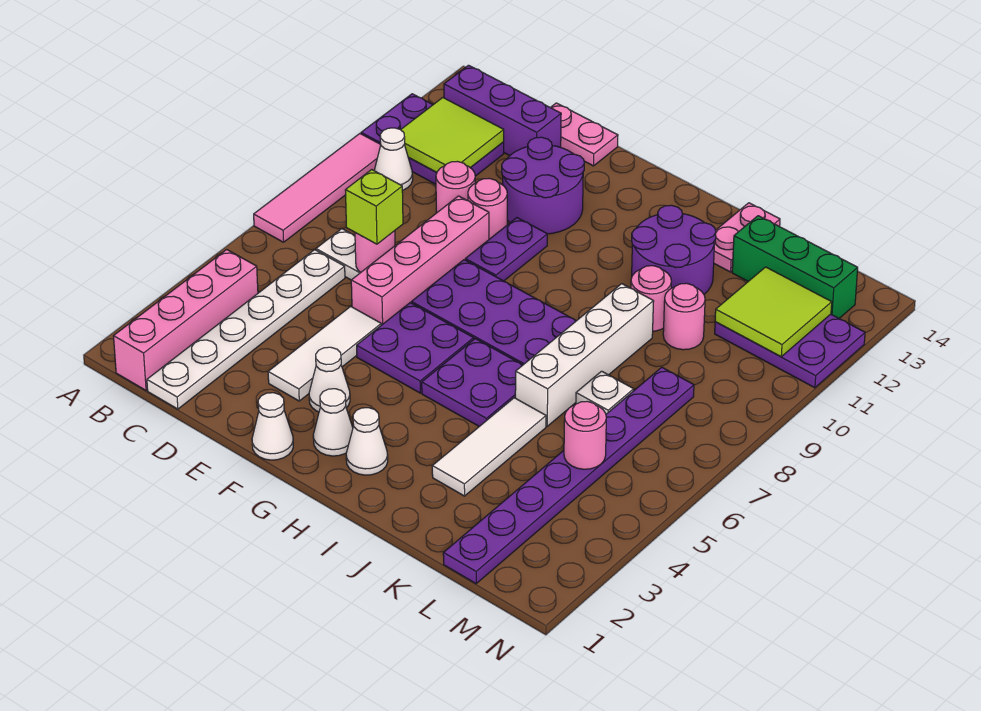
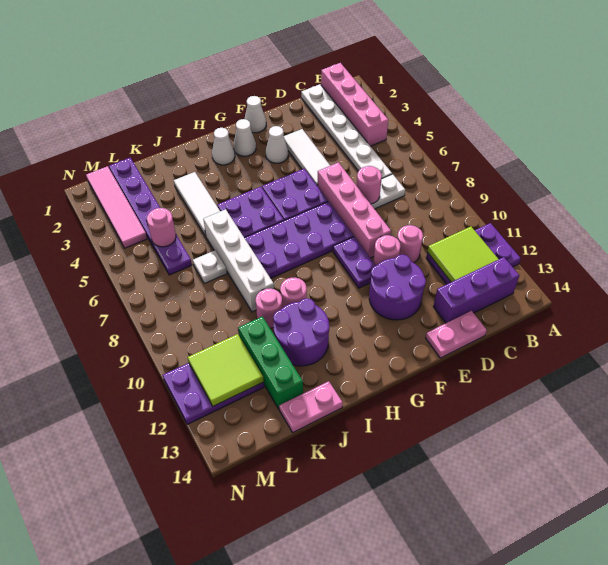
pink tile A7:A10 level 1 -> pink tile M1:M4 level 1
white cone B10 level 1 -> none
lime brick D7 level 3 -> none
pink plate J13:J14 level 1 -> pink plate J14:K14 level 1
pink round brick K10 level 1 -> pink round brick I10 level 1
green brick K13:M13 level 1 -> green brick K11:K13 level 1
purple plate L1:L8 level 1 -> purple plate L1:L6 level 1

